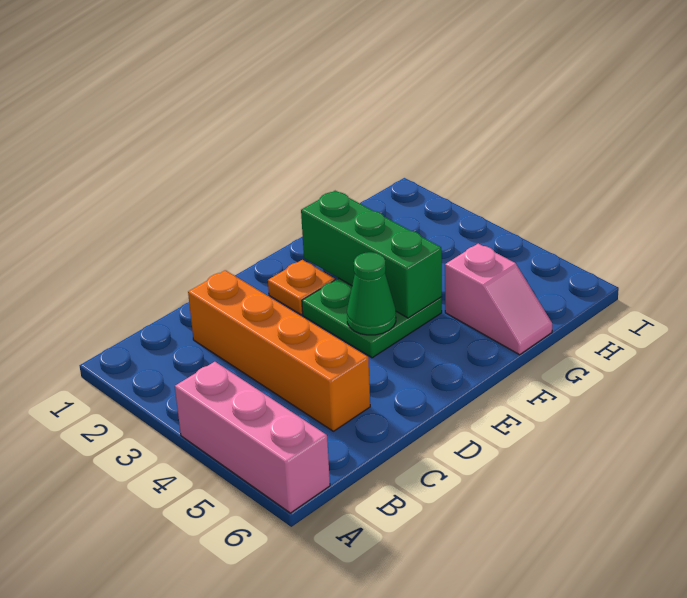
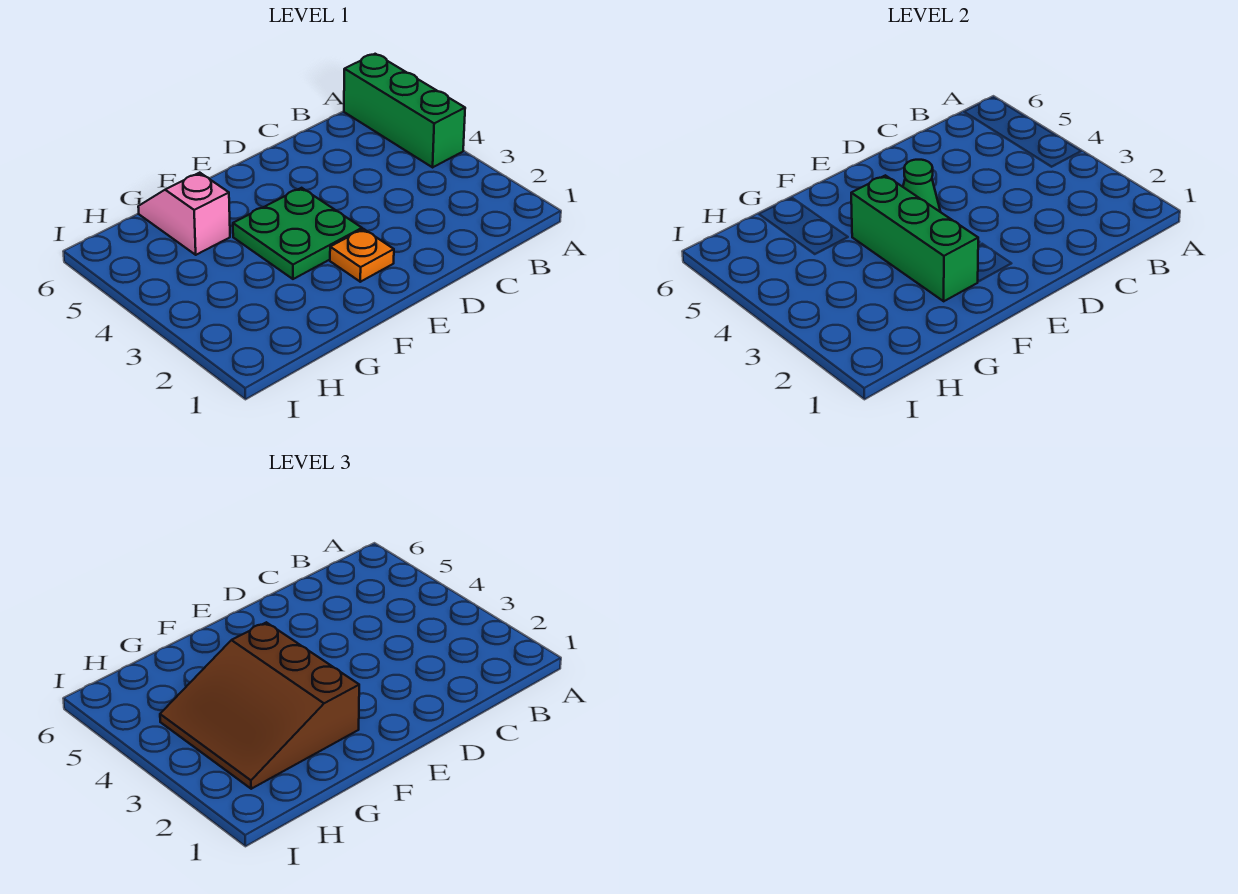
pink brick A4:A6 level 1 -> green brick A4:A6 level 1
orange brick C2:C5 level 1 -> none
none -> brown slope F2:H4 level 3 top F

